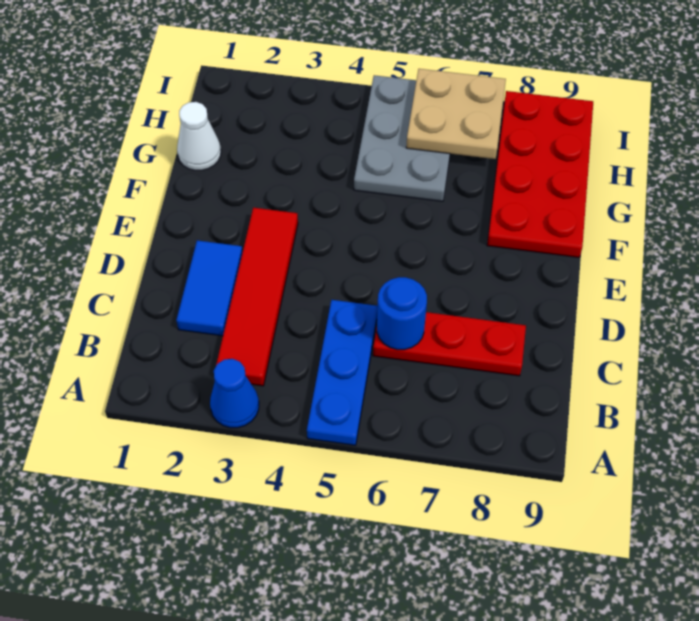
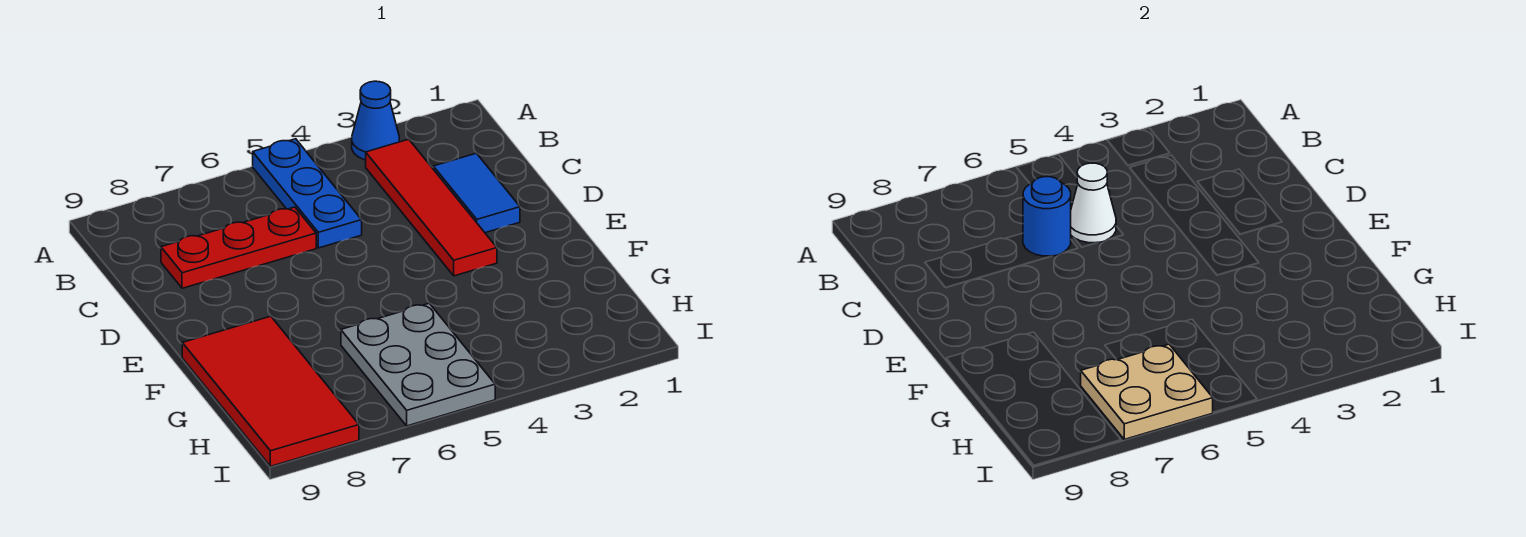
red plate F8:I9 level 1 -> red tile F8:I9 level 1
white cone G1 level 1 -> white cone C5 level 2

